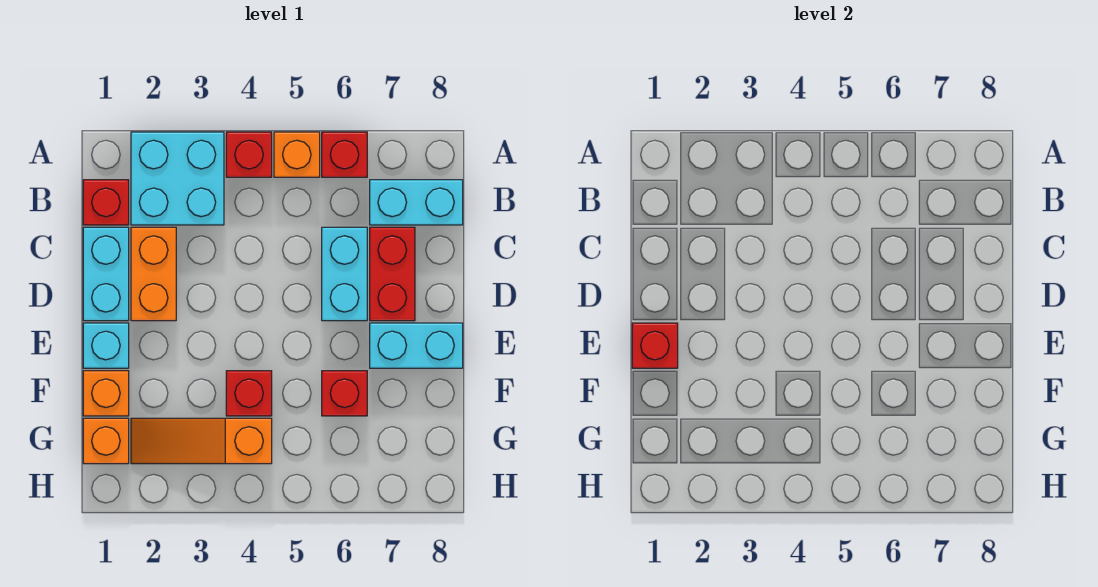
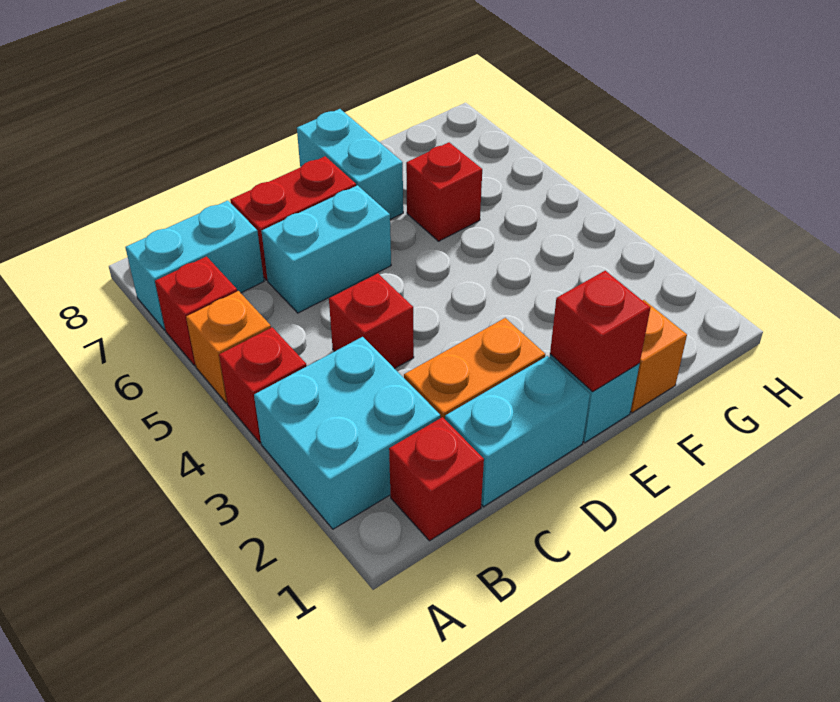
cyan brick B7:B8 level 1 -> cyan brick A7:B7 level 1
red brick F4 level 1 -> red brick C4 level 1
orange brick G1 level 1 -> none
orange slope G2:G4 level 1 top 4 -> none

